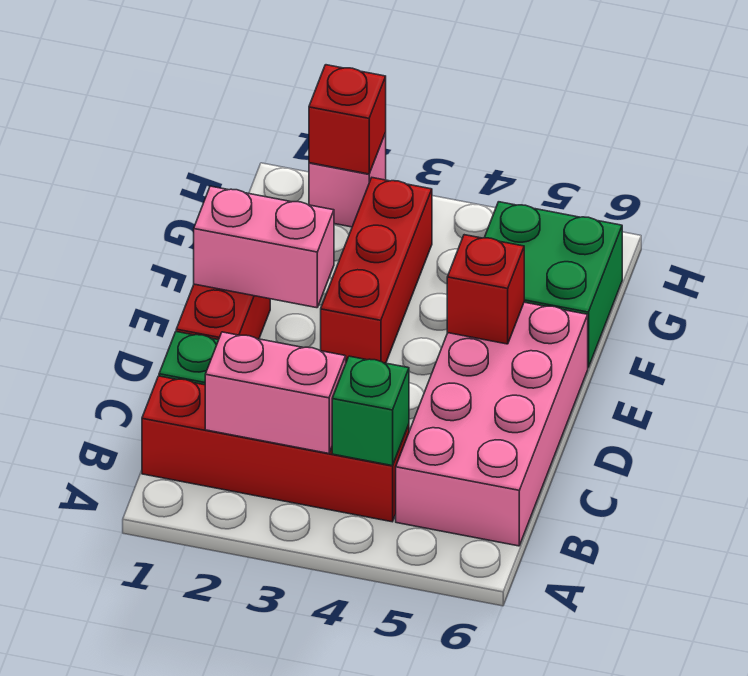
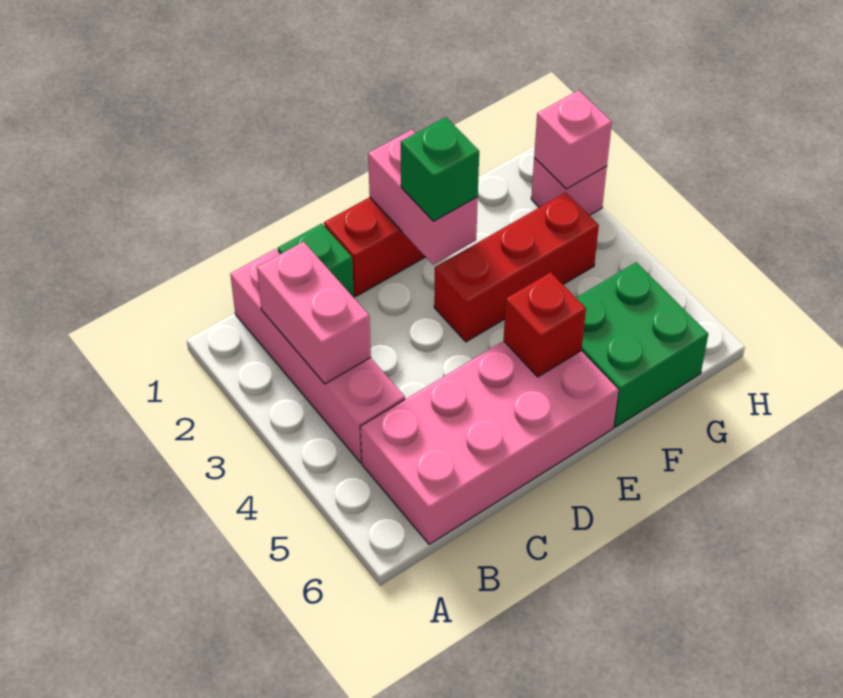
red brick B1:B4 level 1 -> pink brick B1:B4 level 1
green brick B4 level 2 -> green brick E2 level 3
red brick H2 level 2 -> pink brick H2 level 2

